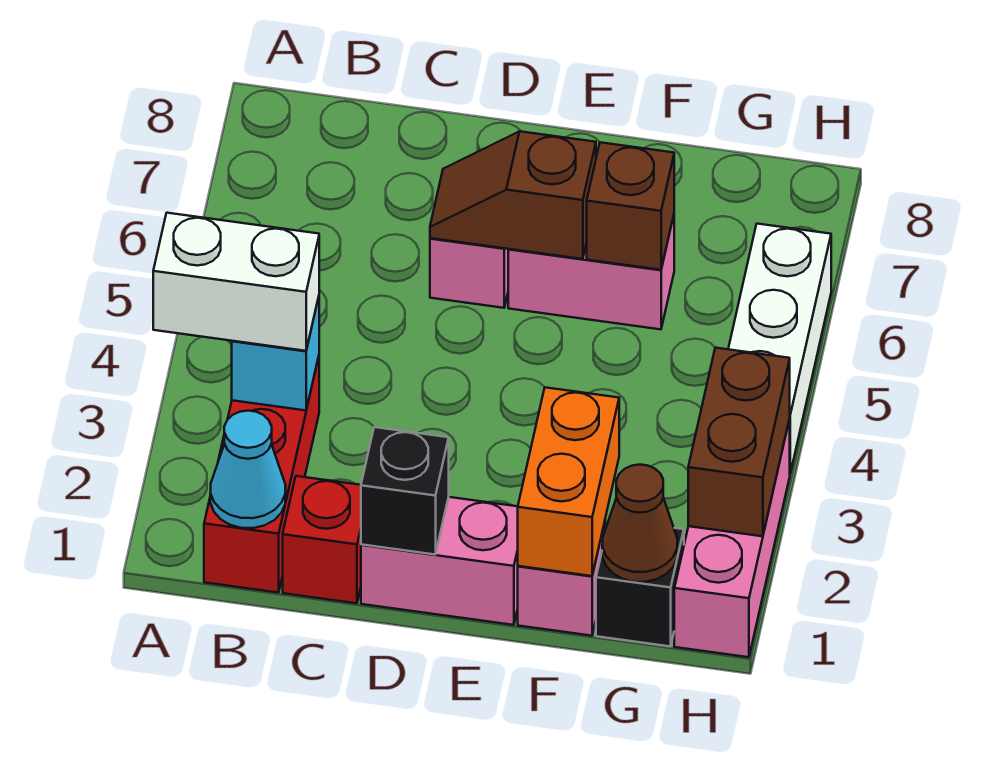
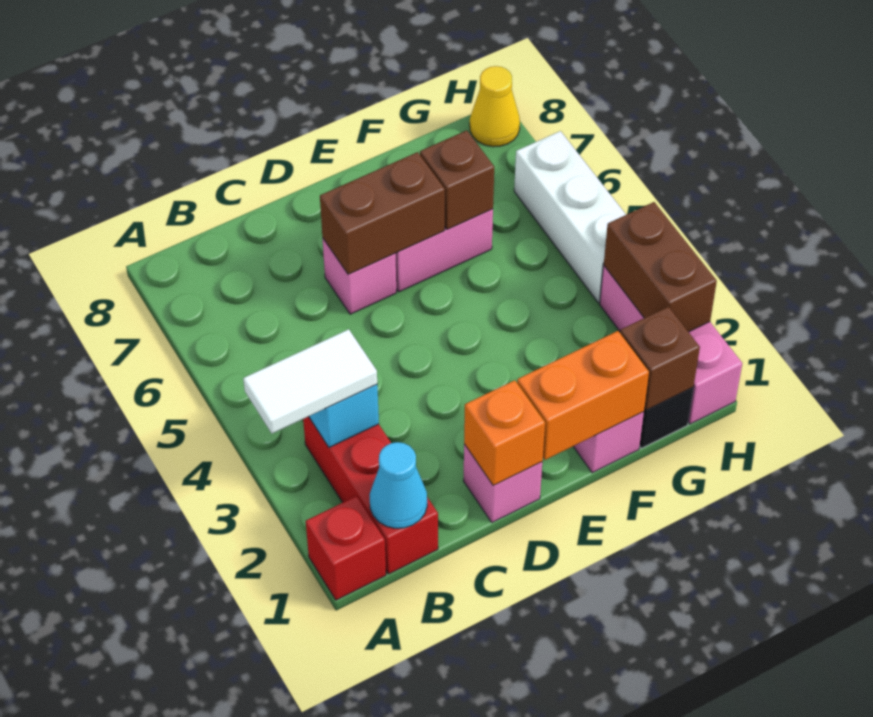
white brick A3:B3 level 3 -> white tile A3:B3 level 3
red brick C1 level 1 -> red brick A1 level 1
pink brick D1:E1 level 1 -> pink brick D1 level 1
black brick D1 level 2 -> orange brick D1 level 2
brown slope D6:E6 level 2 top E -> brown brick D6:E6 level 2
orange brick F1:F2 level 2 -> orange brick E1:F1 level 2
brown cone G1 level 2 -> brown brick G1 level 2
none -> yellow cone H8 level 1

